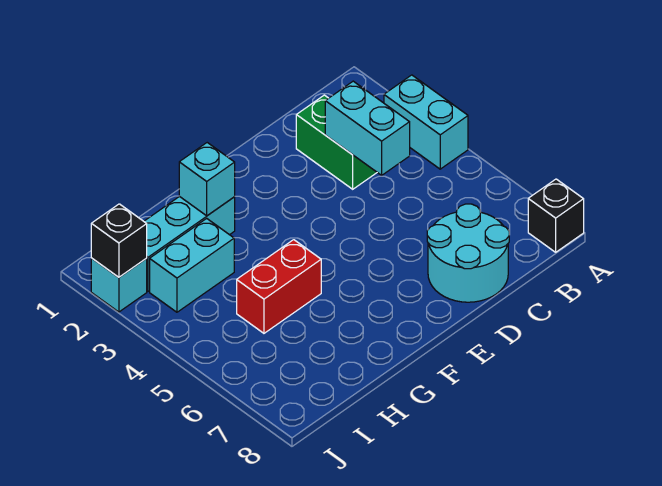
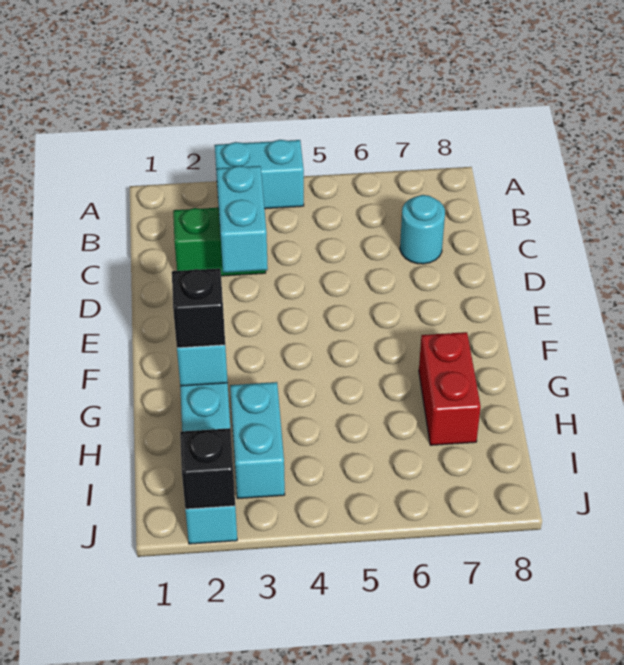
black brick A8 level 1 -> black brick G2 level 3
cyan brick C3:C4 level 2 -> cyan brick C3:D3 level 2
cyan round brick C7:D8 level 1 -> cyan round brick C7 level 1
red brick G5:H5 level 1 -> red brick G7:H7 level 1

